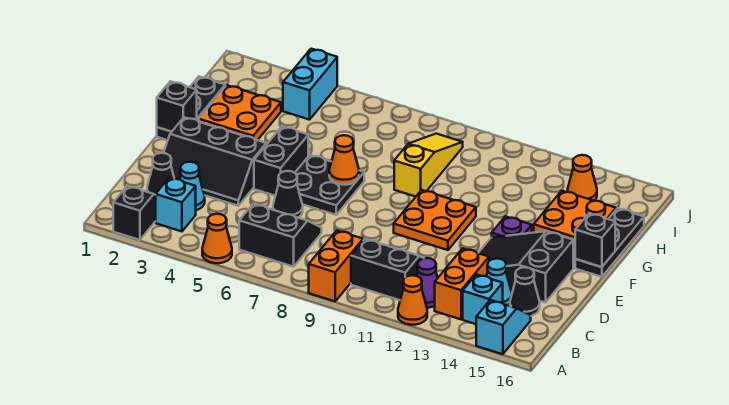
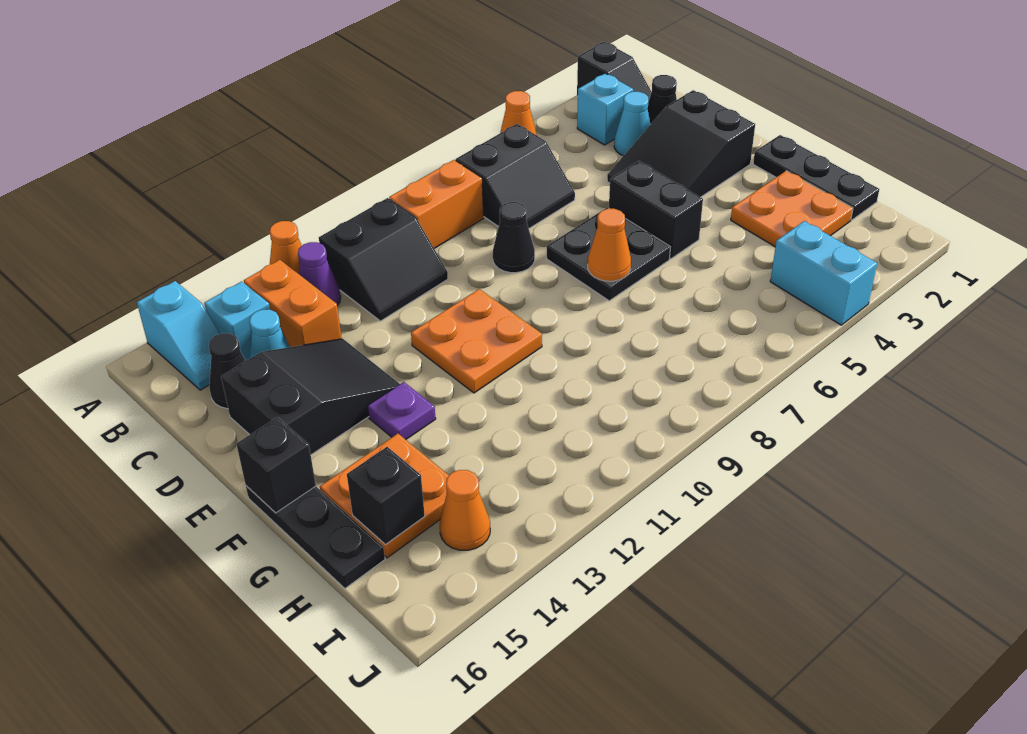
orange brick A9:B9 level 1 -> orange brick B8:B9 level 1
black slope D2:E4 level 1 top E -> black slope D2:E4 level 1 top 2
black cone D6 level 1 -> black cone D8 level 1
black brick F1 level 2 -> black brick H15 level 2
yellow slope G9:I9 level 1 top G -> none

